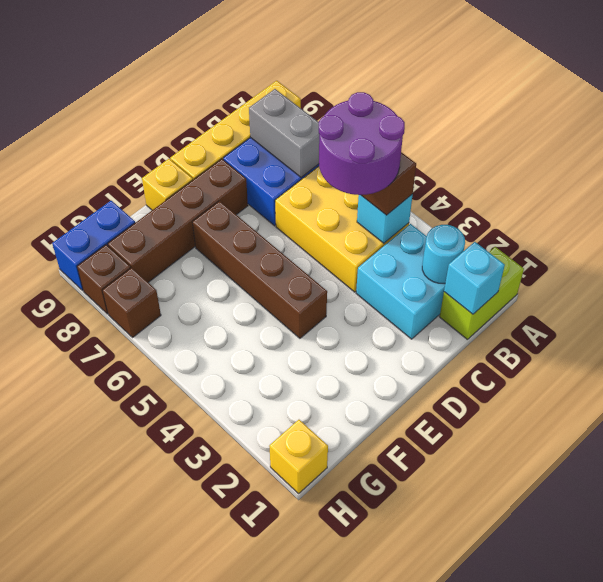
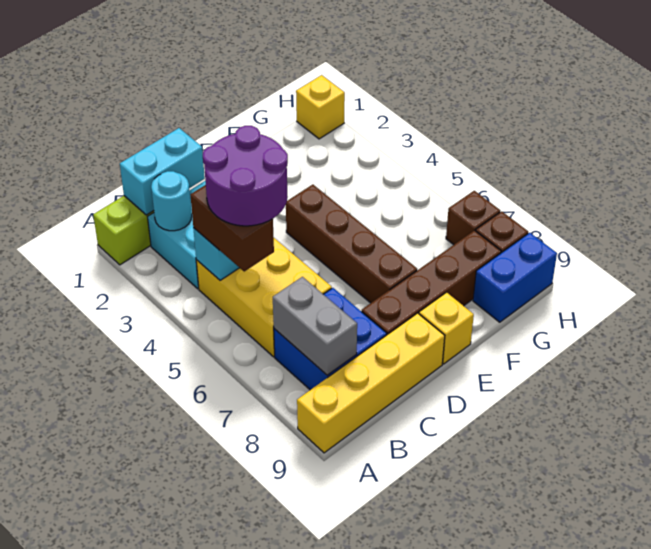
cyan brick B1 level 2 -> cyan brick B1:C1 level 2

